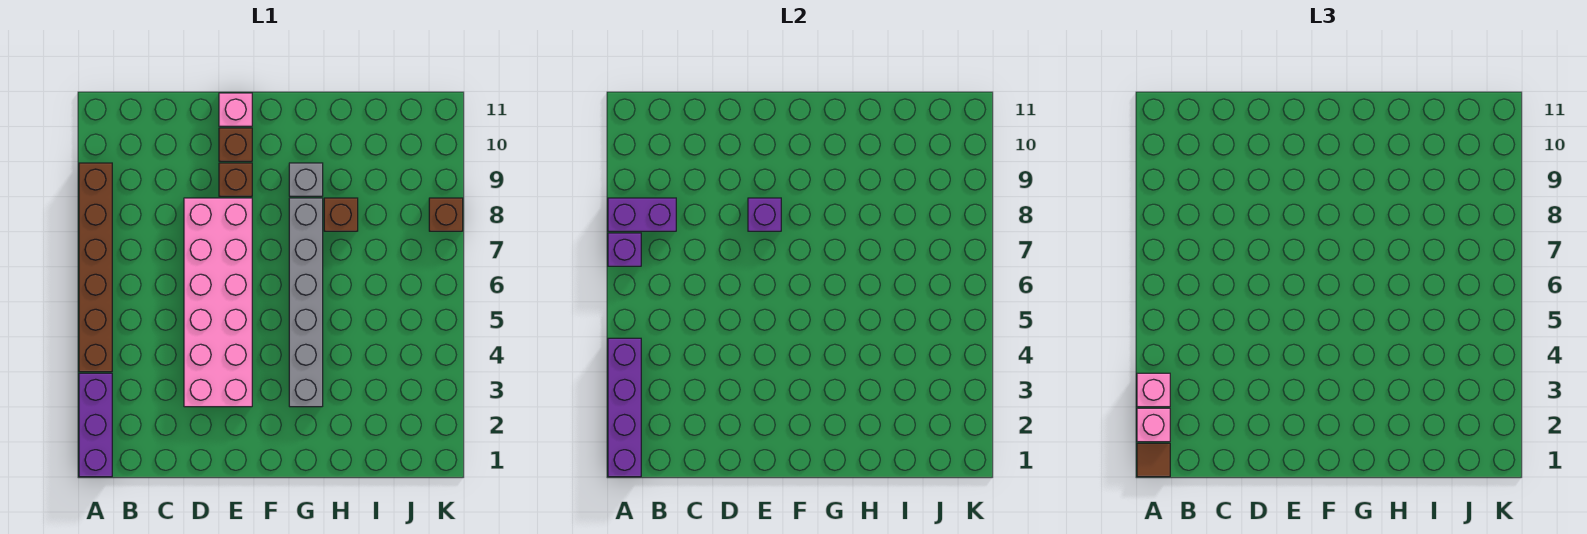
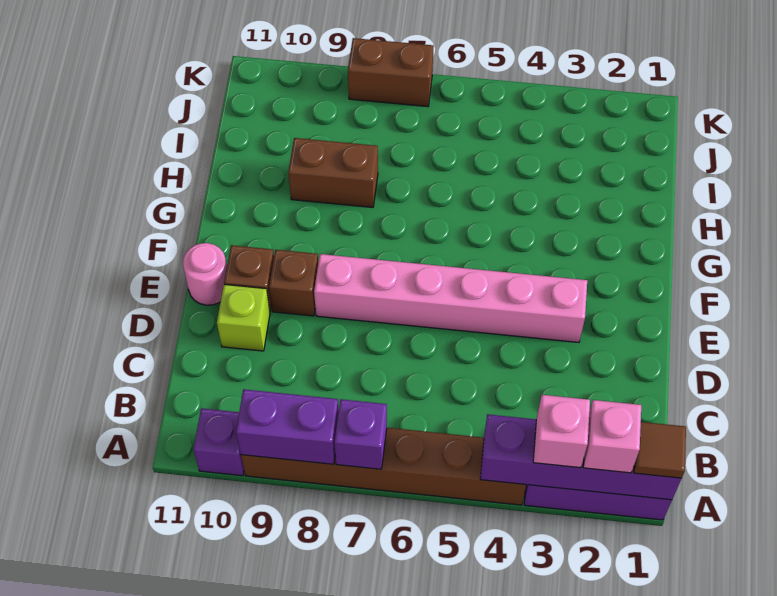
purple brick A8:B8 level 2 -> purple brick A8:A9 level 2
pink brick D3:E8 level 1 -> pink brick E3:E8 level 1
none -> lime brick D10 level 1
purple brick E8 level 2 -> purple brick A10 level 1
pink brick E11 level 1 -> pink round brick E11 level 1
grey brick G3:G8 level 1 -> none
grey brick G9 level 1 -> none
brown brick H8 level 1 -> brown brick H8:H9 level 1
brown brick K8 level 1 -> brown brick K7:K8 level 1

